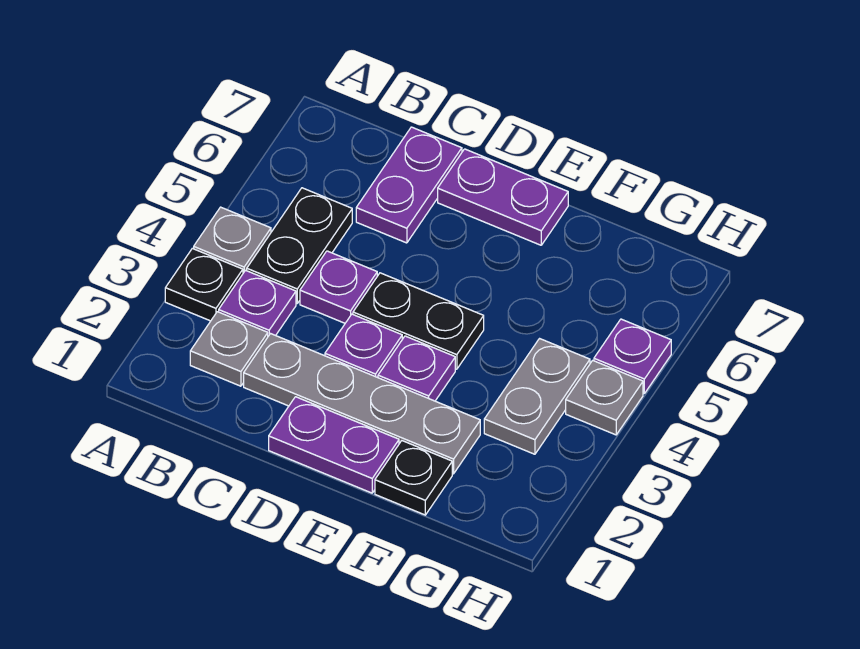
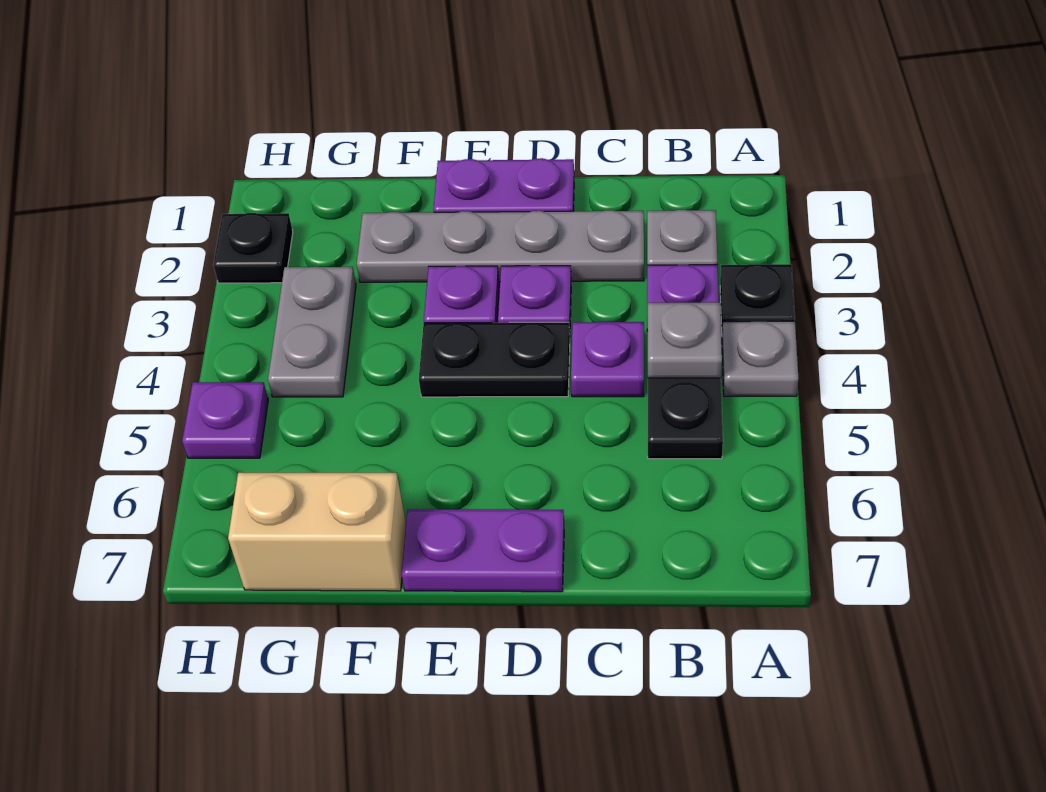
purple plate C6:C7 level 1 -> none
black plate F1 level 1 -> black plate H2 level 1
none -> tan brick F7:G7 level 1
grey plate H4 level 1 -> grey plate B4 level 2

